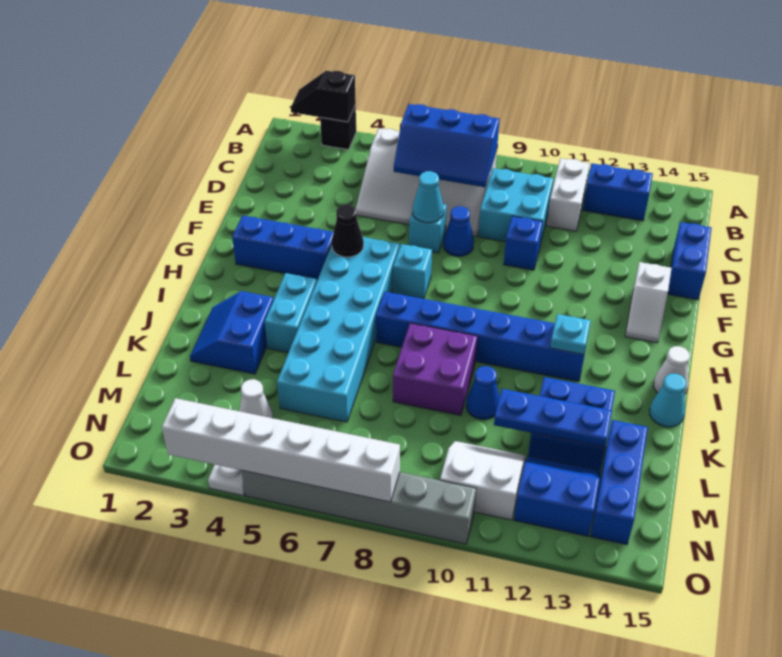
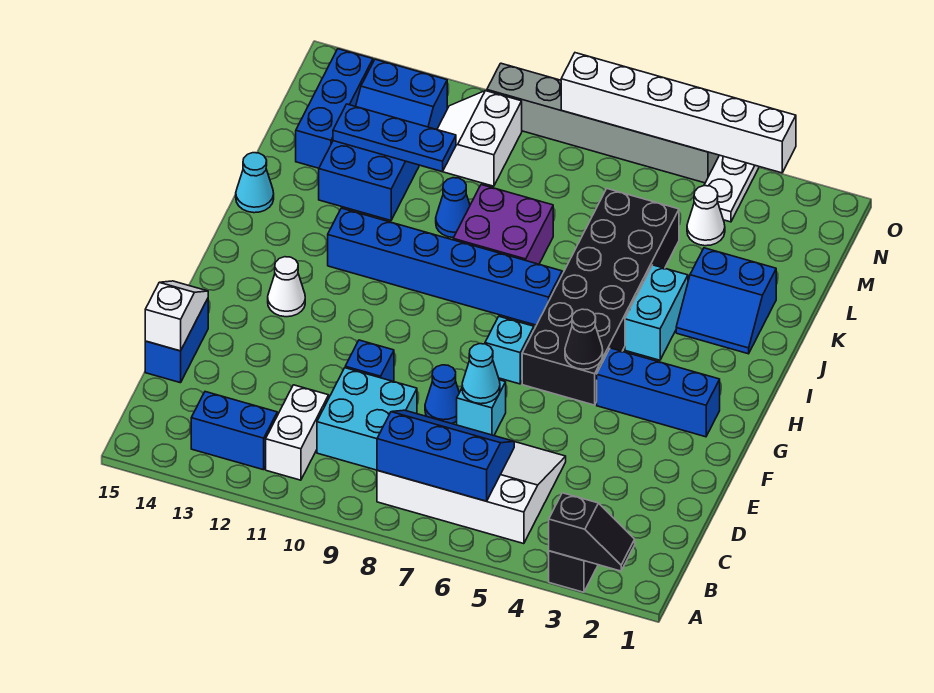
white slope F14:G14 level 1 top F -> white slope D15:E15 level 2 top D
cyan brick G5:L6 level 1 -> black brick G5:L6 level 1
cyan plate I12 level 2 -> none
white cone I15 level 1 -> white cone G13 level 1
blue slope J2:K3 level 1 top 3 -> blue slope J2:K3 level 1 top K
white slope M10:N11 level 1 top N -> white slope M10:N11 level 1 top 10

